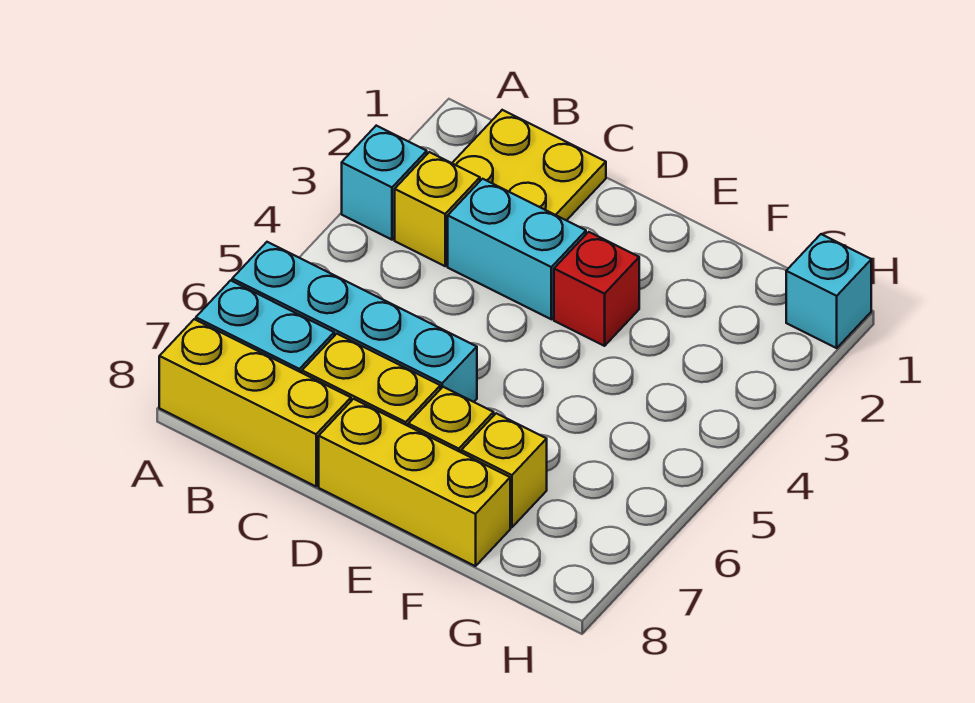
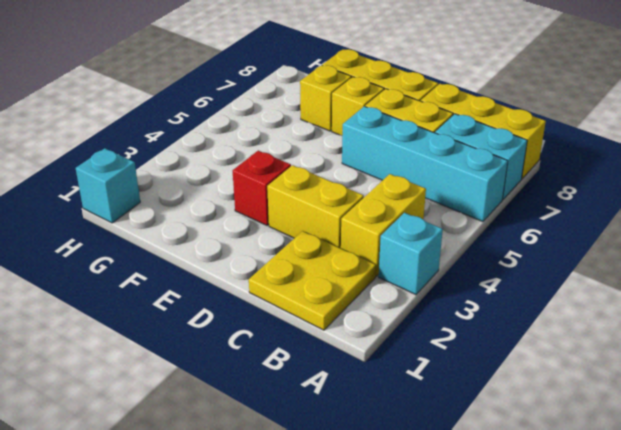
yellow brick B3 level 1 -> yellow brick B3:B4 level 1
cyan brick C3:D3 level 1 -> yellow brick C3:D3 level 1

